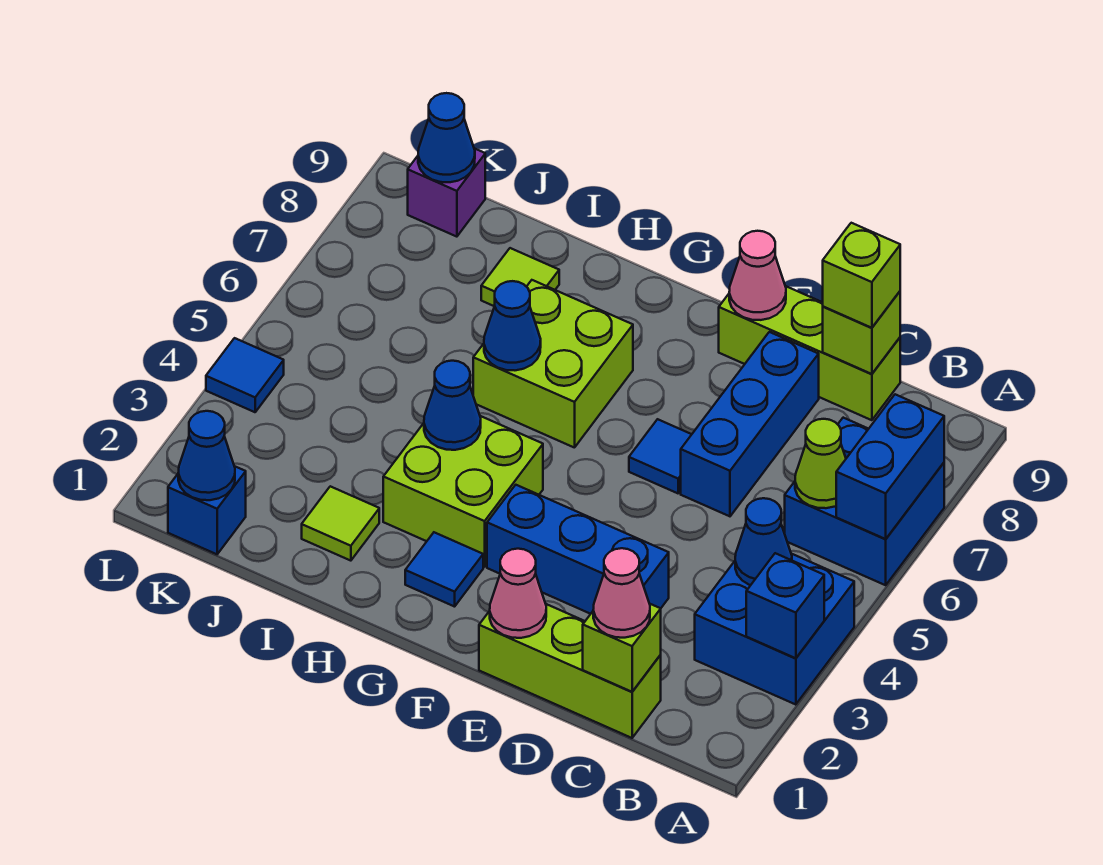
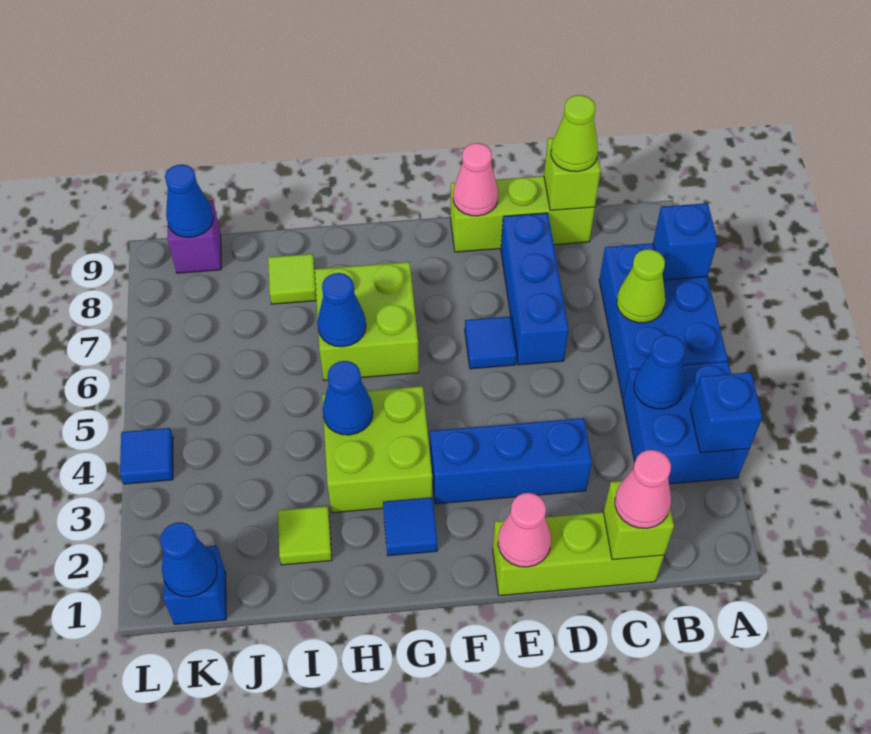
blue brick A6:B7 level 1 -> blue brick A5:B7 level 1
blue brick A6:A7 level 2 -> blue brick A7 level 2
lime brick C9 level 3 -> lime cone C9 level 3

